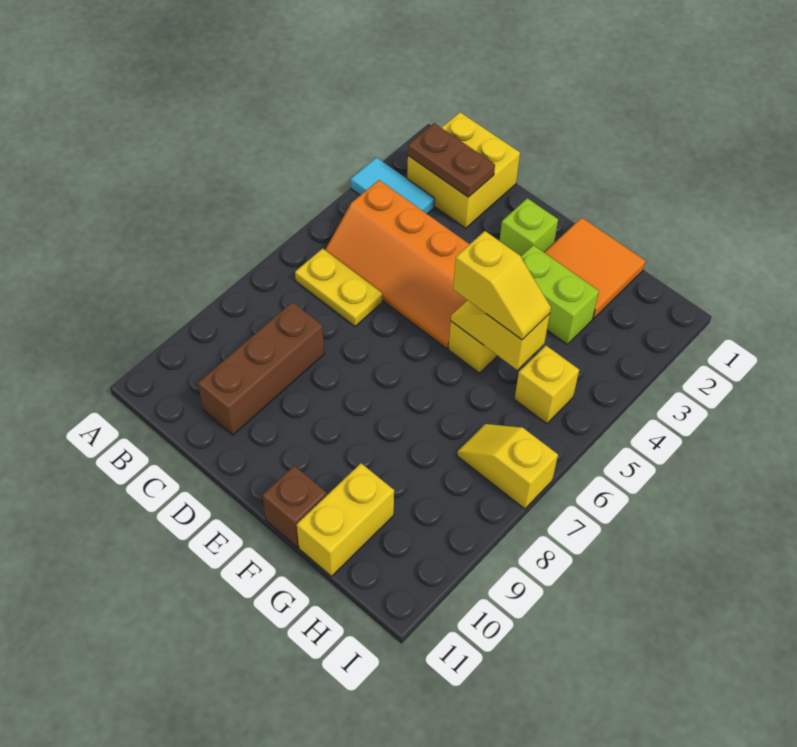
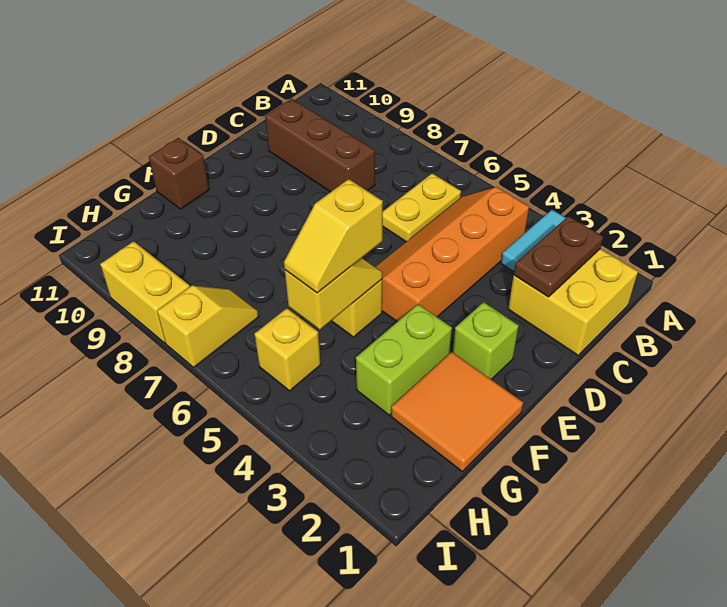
yellow brick G10:G11 level 1 -> yellow brick I8:I9 level 1

